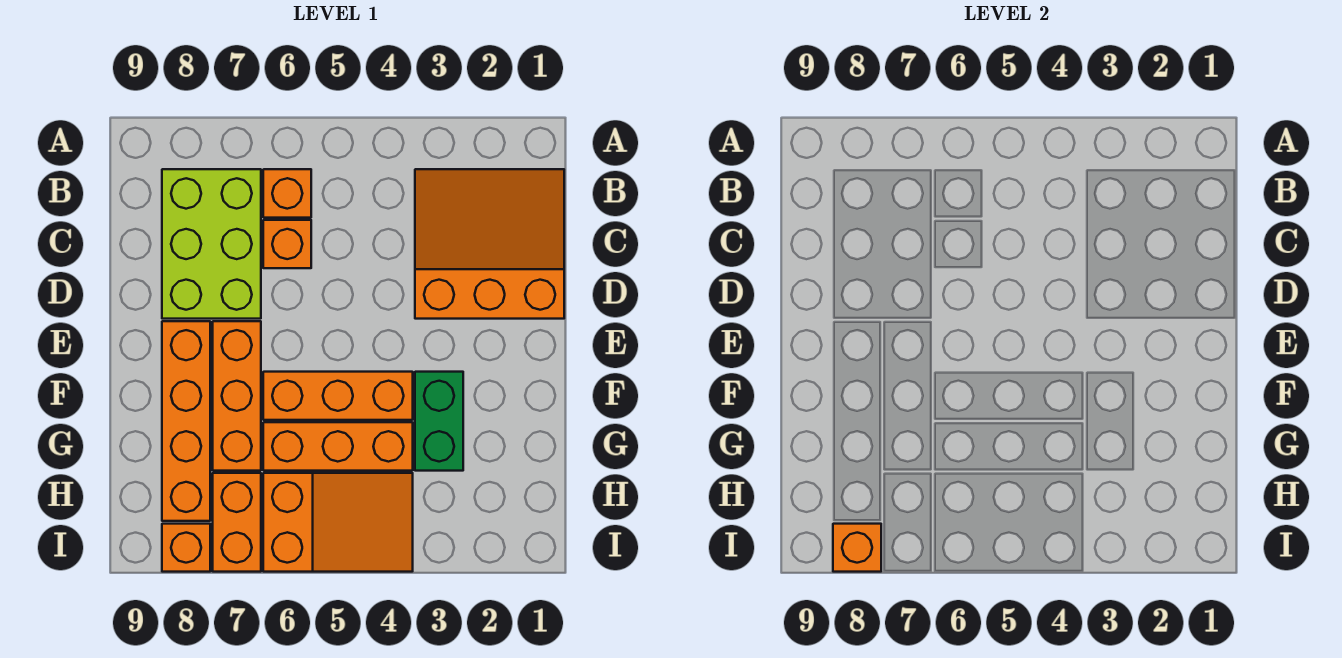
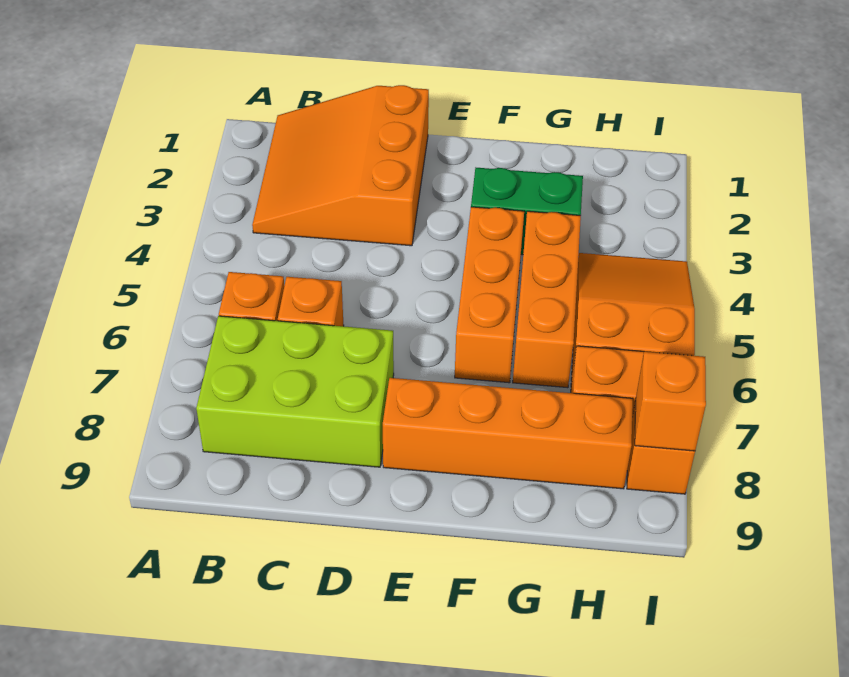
orange brick E7:G7 level 1 -> none

